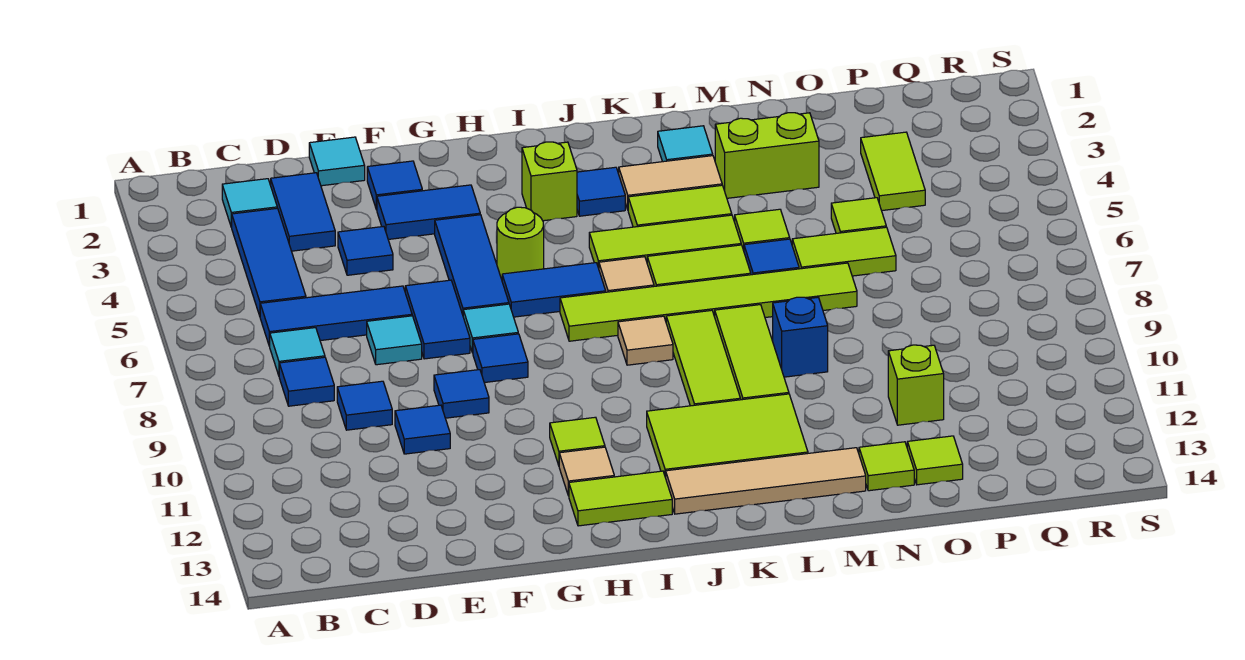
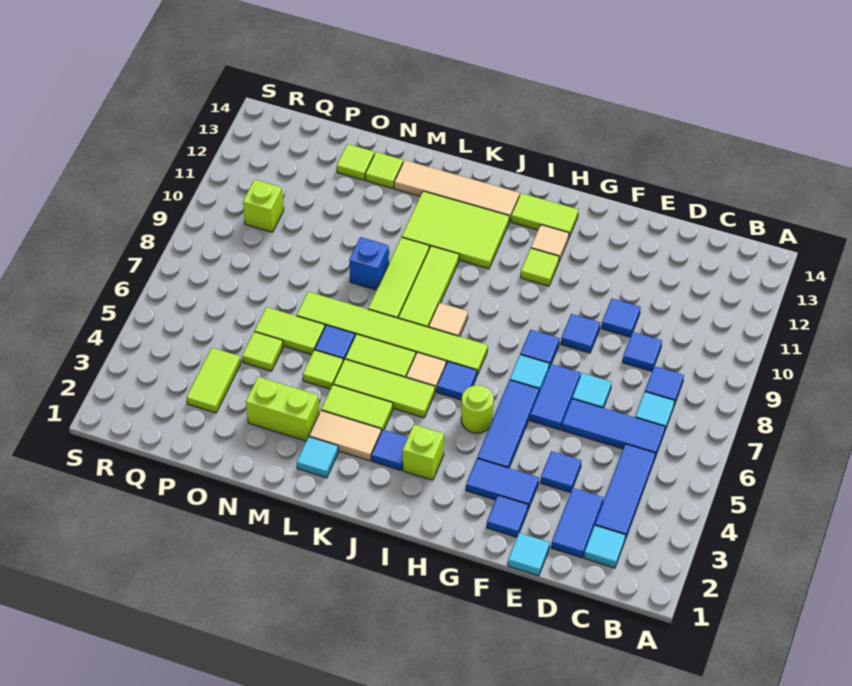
blue tile H6:I6 level 1 -> blue tile I6 level 1
lime brick O11 level 1 -> lime brick Q10 level 1

